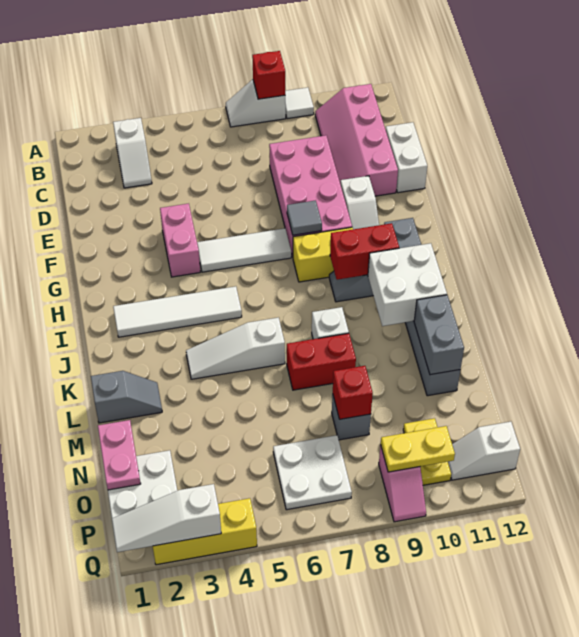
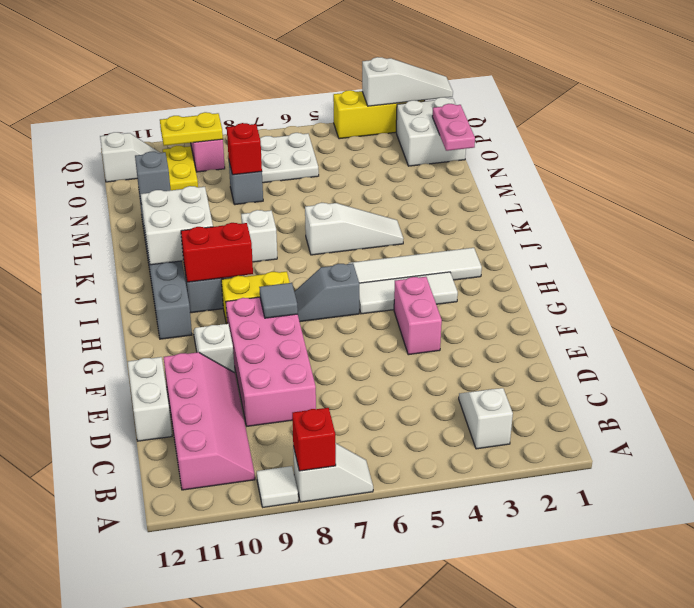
white tile G5:G7 level 1 -> white tile H3:H5 level 1
grey slope L1:L2 level 1 top 1 -> grey slope H6:H7 level 1 top 6
red brick L7:L8 level 1 -> none
grey brick L11:M11 level 2 -> grey brick M11 level 2

